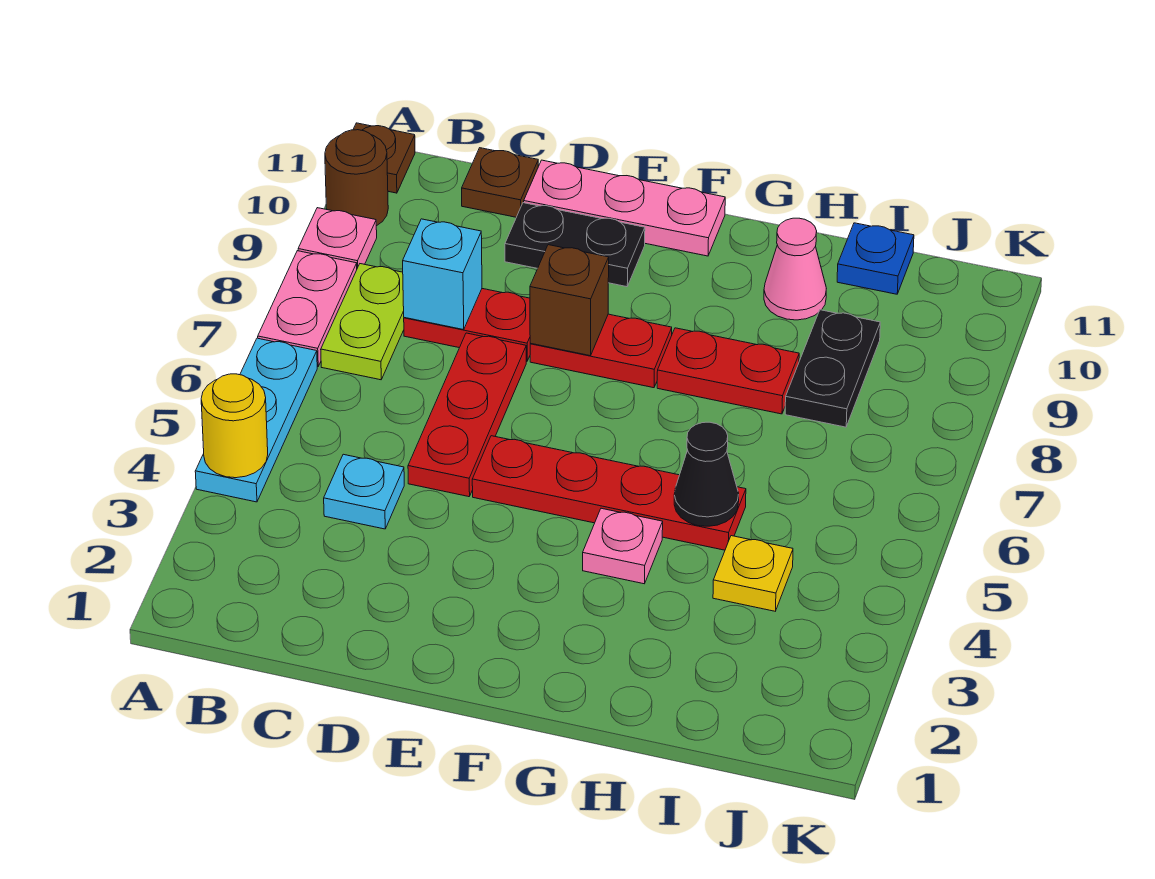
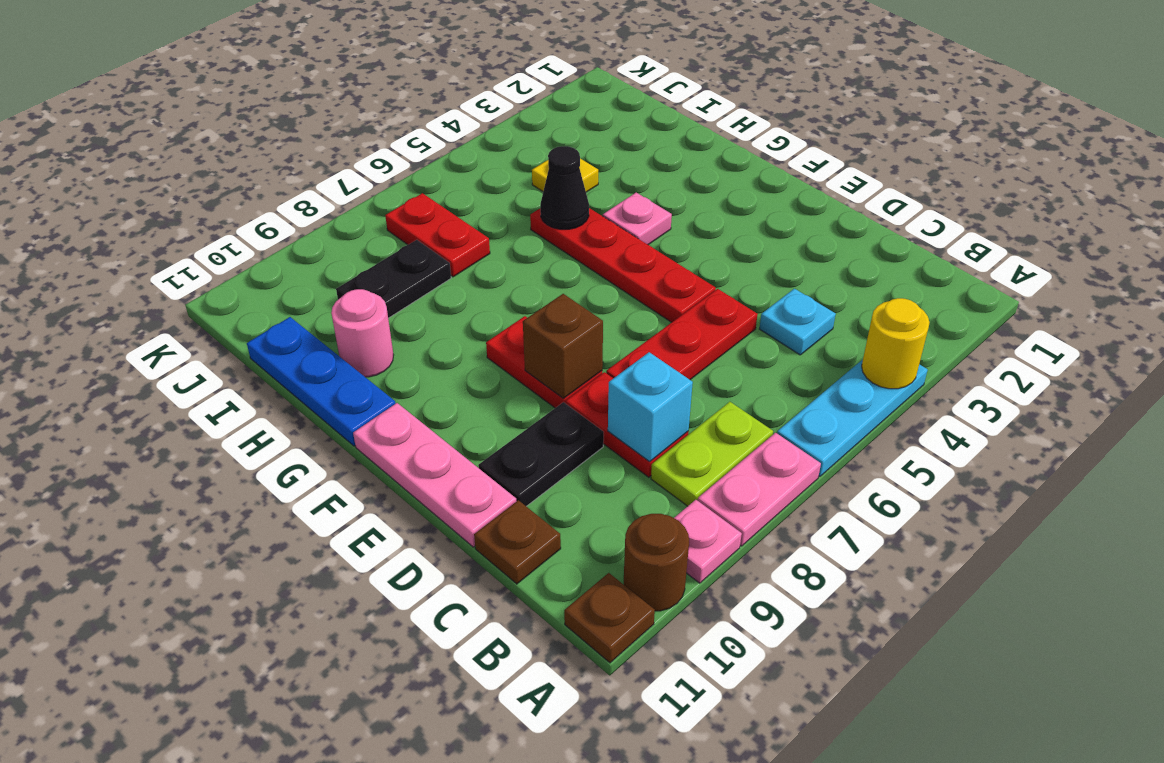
black plate D10:E10 level 1 -> black plate D9:D10 level 1
red plate G8:H8 level 1 -> red plate I7:J7 level 1
pink cone H10 level 1 -> pink round brick H10 level 1
blue plate I11 level 1 -> blue plate G11:I11 level 1

